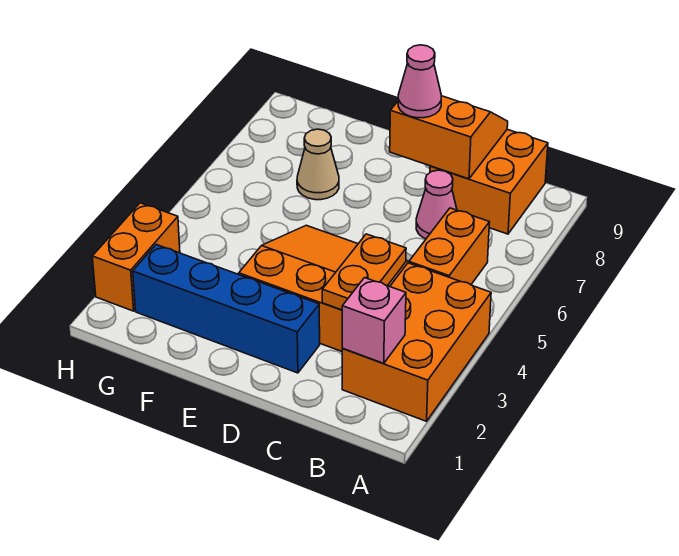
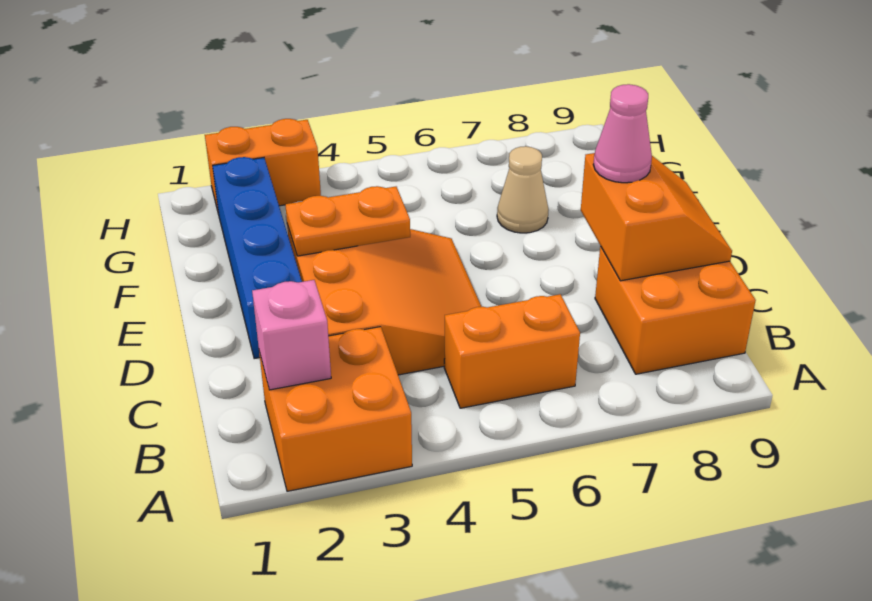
orange brick A2:B4 level 1 -> orange brick A2:B3 level 1
orange plate C3:C4 level 2 -> orange plate E3:E4 level 2
pink cone C7 level 1 -> none

